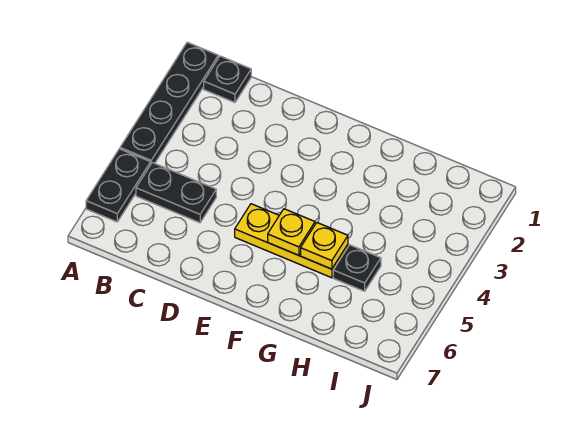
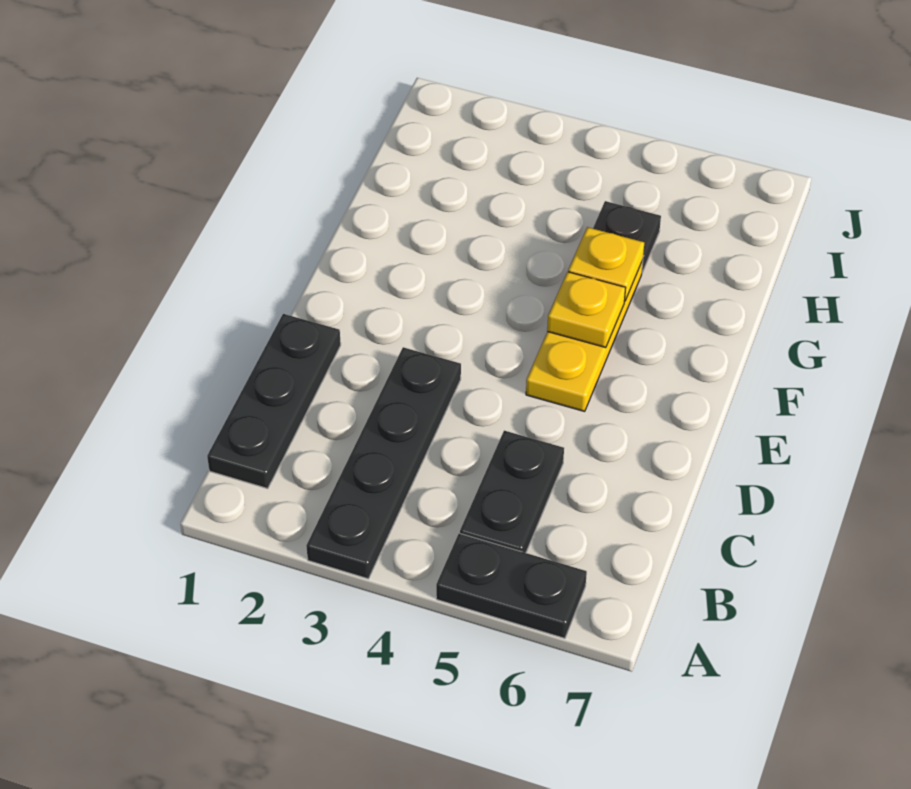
black plate A1:A4 level 1 -> black plate A3:D3 level 1
black plate B1 level 1 -> black plate B1:D1 level 1

